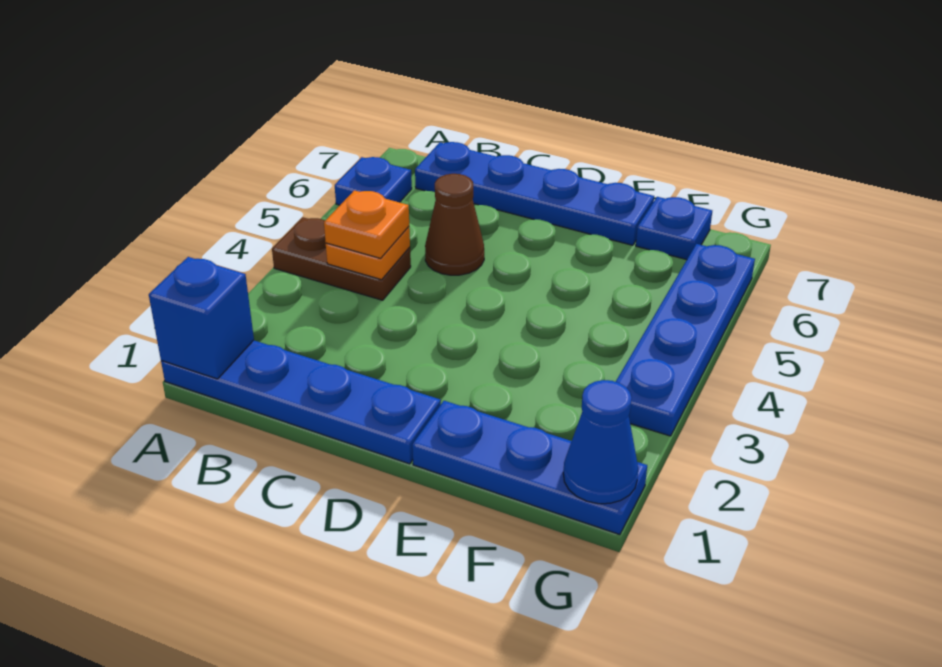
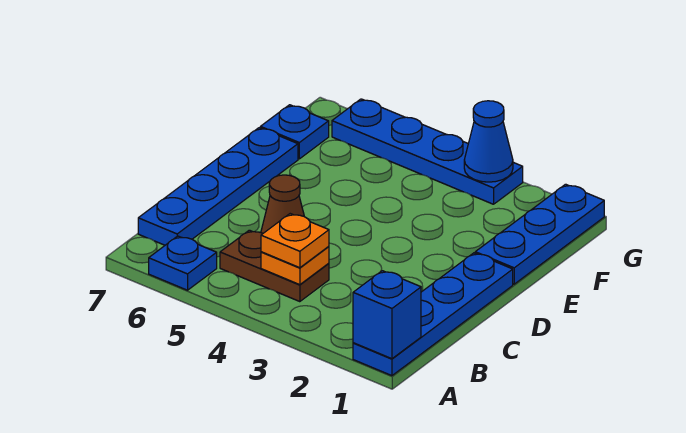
brown plate A4:B4 level 1 -> brown plate B4:B5 level 1
blue cone G1 level 2 -> blue cone G3 level 2

